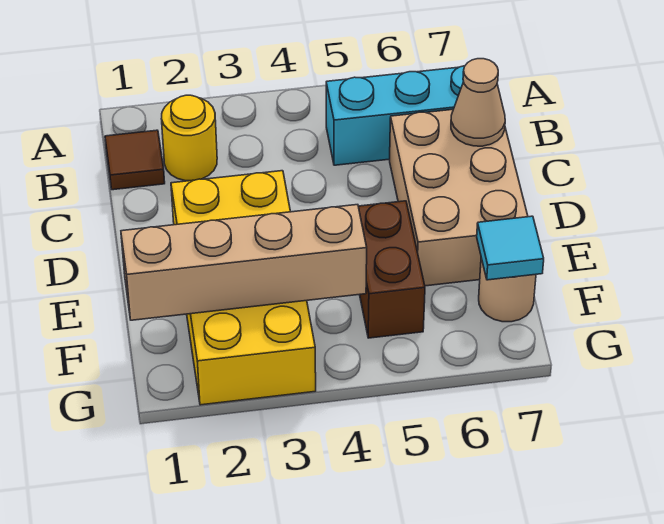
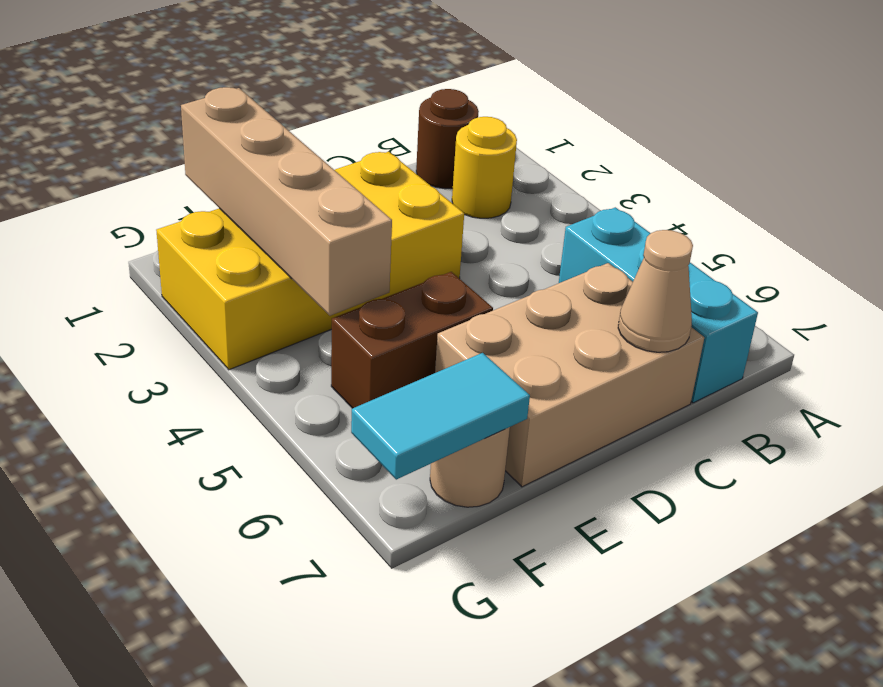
brown tile B1 level 1 -> brown round brick B1 level 1
cyan tile F7 level 2 -> cyan tile F7:G7 level 2

